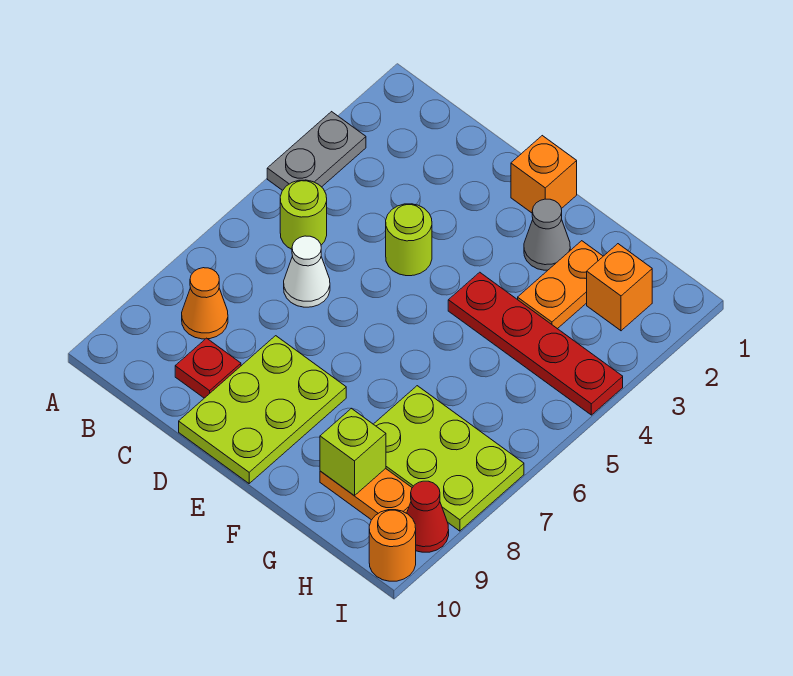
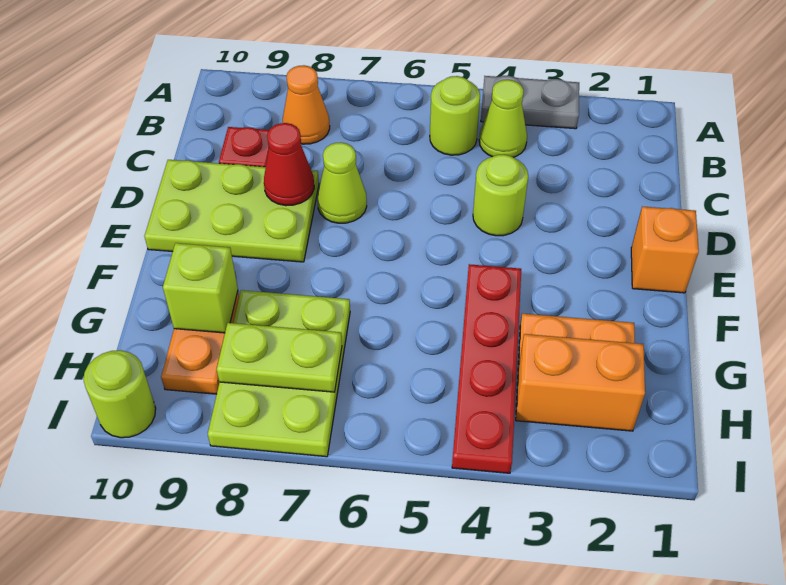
none -> lime cone B4 level 1
white cone C6 level 1 -> none
none -> lime cone D7 level 1
grey cone F2 level 1 -> none
orange brick H2 level 1 -> orange brick H2:H3 level 1
none -> lime plate H7:H8 level 2
red cone I9 level 1 -> red cone D8 level 2
orange round brick I10 level 1 -> lime round brick I10 level 1

